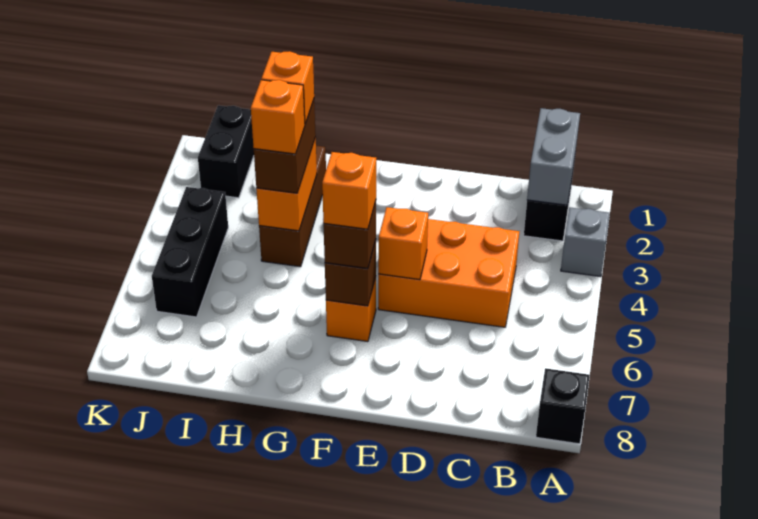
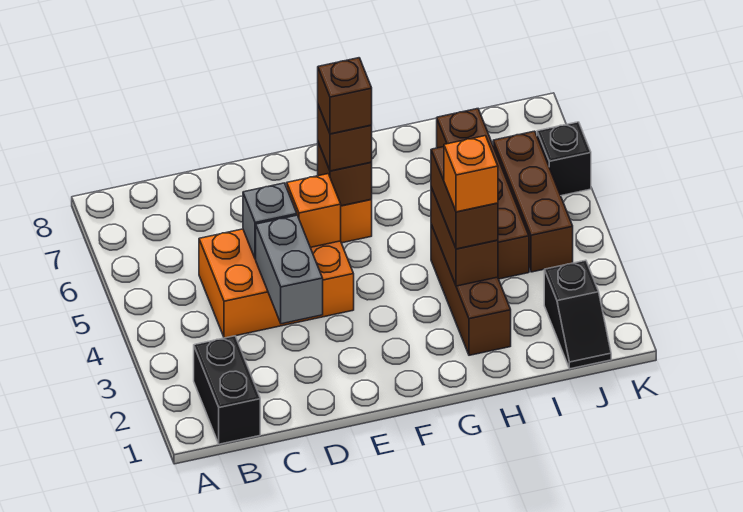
grey brick A3 level 1 -> grey brick D5 level 2
black brick A8 level 1 -> black brick K6 level 1
grey brick B1:B2 level 2 -> grey brick D3:D4 level 2
orange brick F6 level 4 -> brown brick F6 level 4
orange brick H3:H4 level 2 -> brown brick H3:H4 level 2
orange brick H4 level 4 -> none
none -> brown brick I4:I7 level 1
black brick J1:J2 level 1 -> black slope J1:J2 level 1 top 2
black brick J4:J6 level 1 -> brown brick J4:J6 level 1

